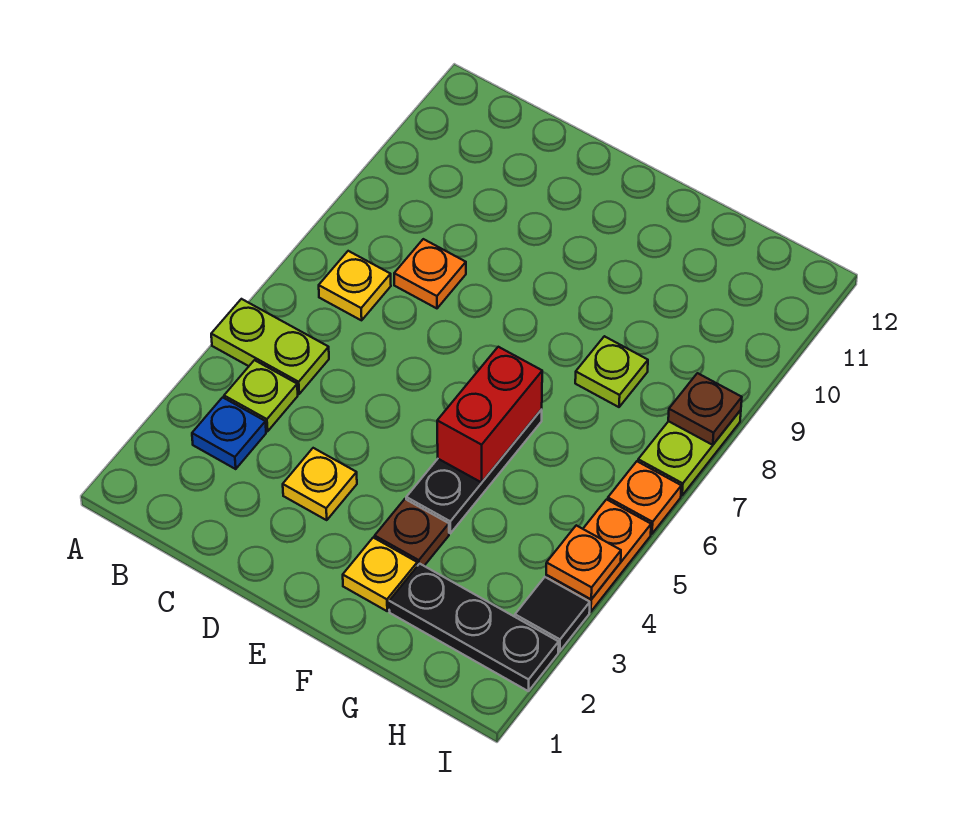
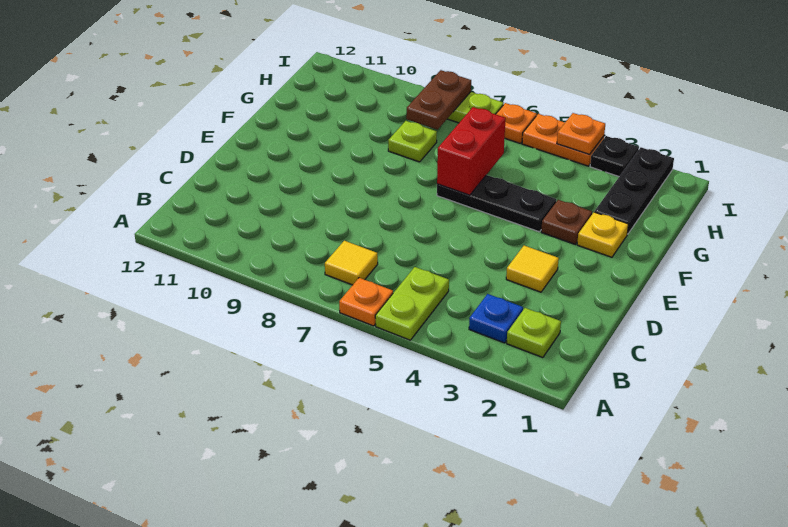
lime plate B4 level 1 -> lime plate B2 level 1
yellow plate B7 level 1 -> yellow tile B7 level 1
orange plate C8 level 1 -> orange plate A6 level 1
yellow plate D3 level 1 -> yellow tile D3 level 1
red brick F5:F6 level 2 -> red brick F6:G6 level 2
black tile I3 level 1 -> black plate I3 level 1
brown plate I8 level 2 -> brown plate H8:I8 level 2

